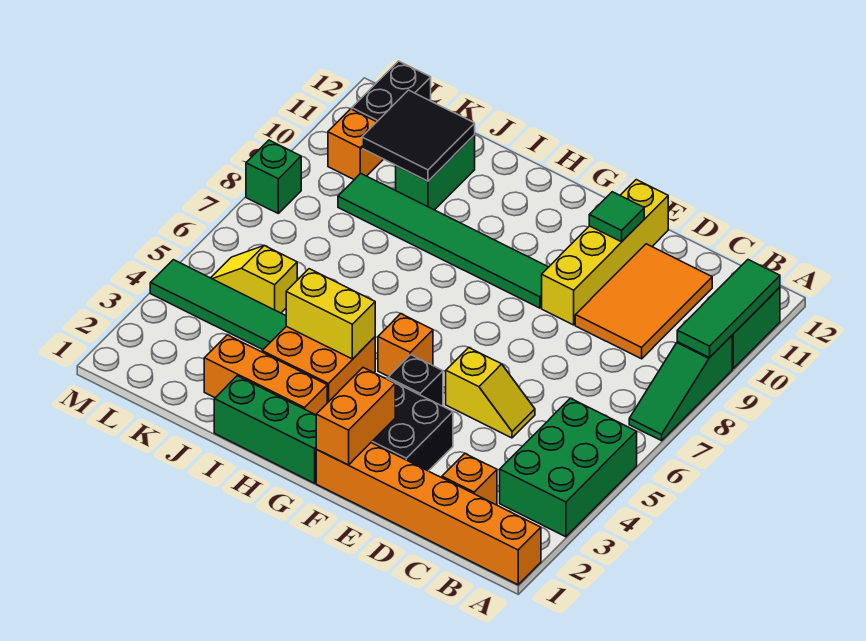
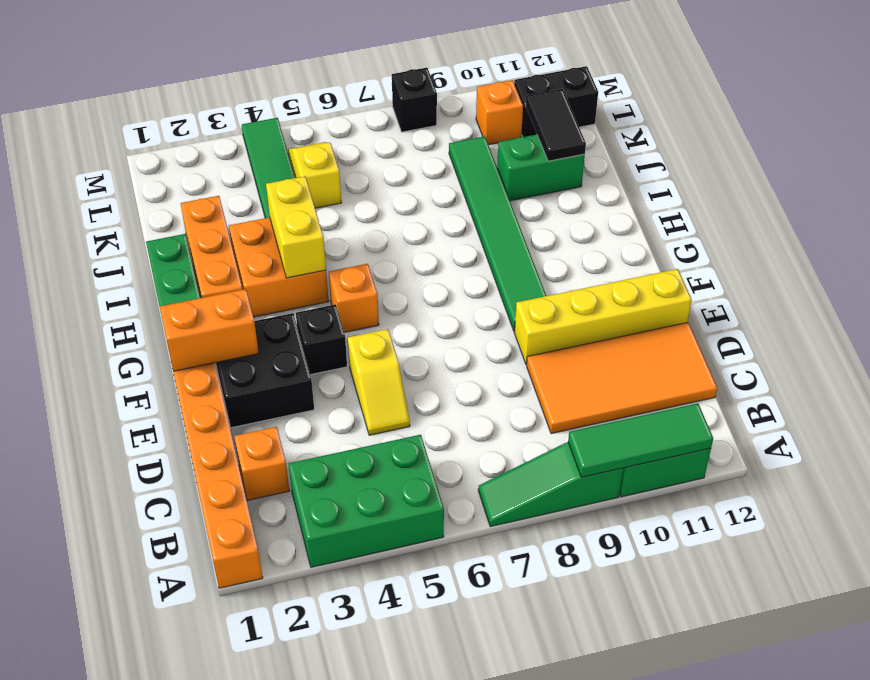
orange tile C9:D11 level 1 -> orange tile C9:D12 level 1
green tile E11 level 2 -> none
black tile J10:K11 level 2 -> black tile J11:K11 level 2
green brick M8 level 1 -> black brick M8 level 1

